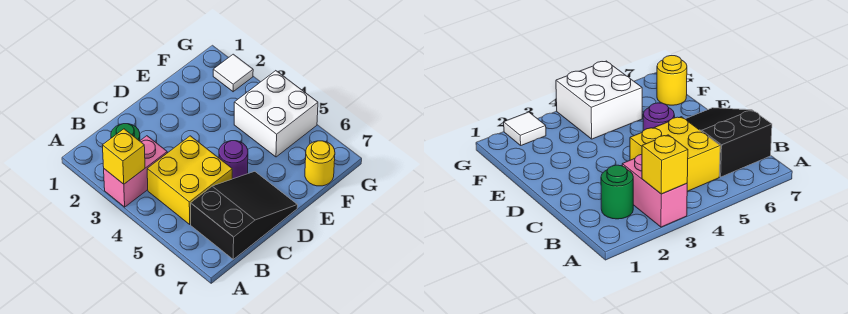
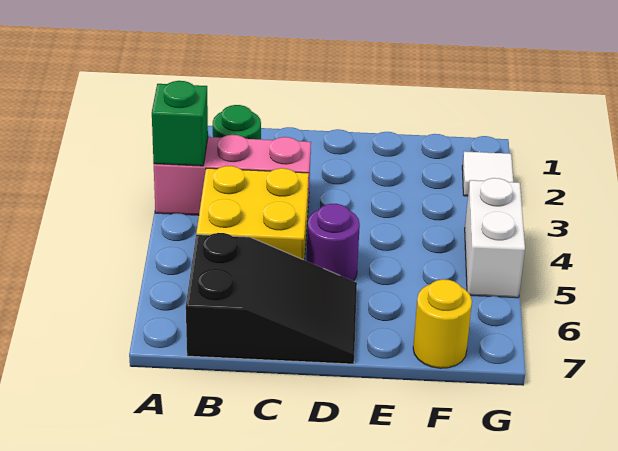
pink brick A3:B3 level 1 -> pink brick A3:C3 level 1
yellow brick A3 level 2 -> green brick A3 level 2
white brick F4:G5 level 1 -> white brick G4:G5 level 1

